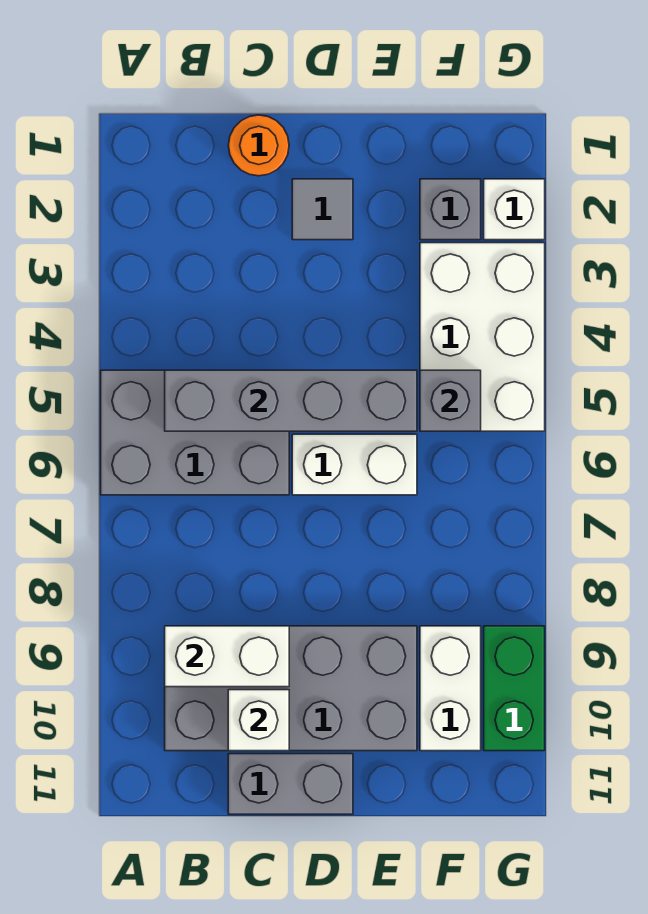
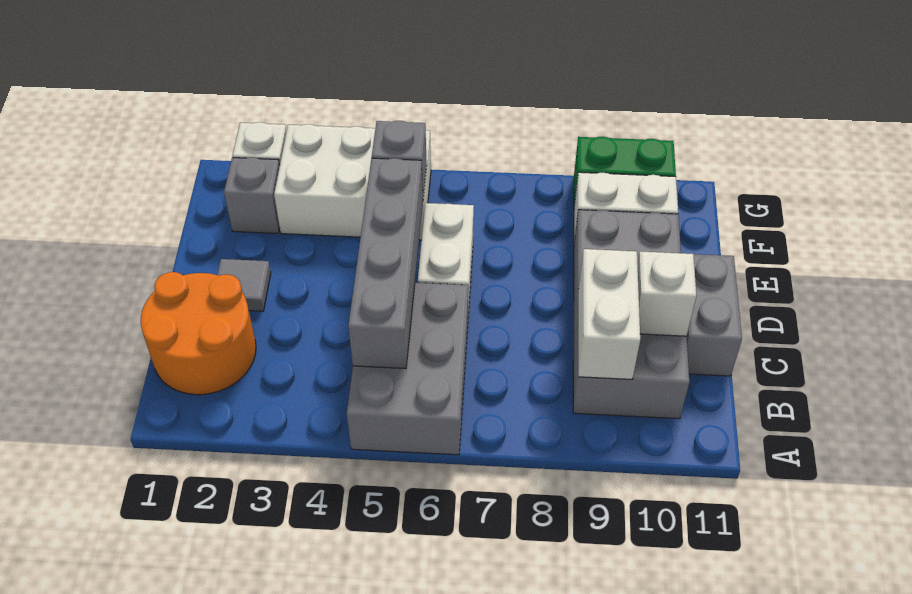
orange round brick C1 level 1 -> orange round brick B1:C2 level 1

